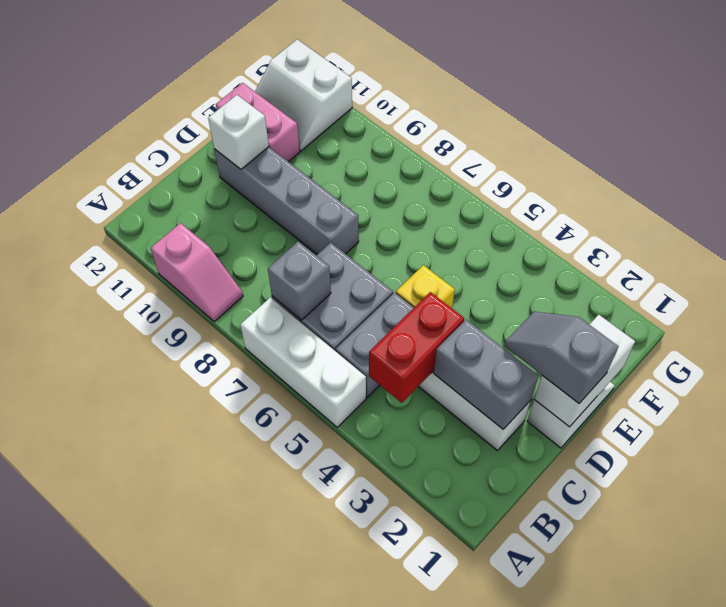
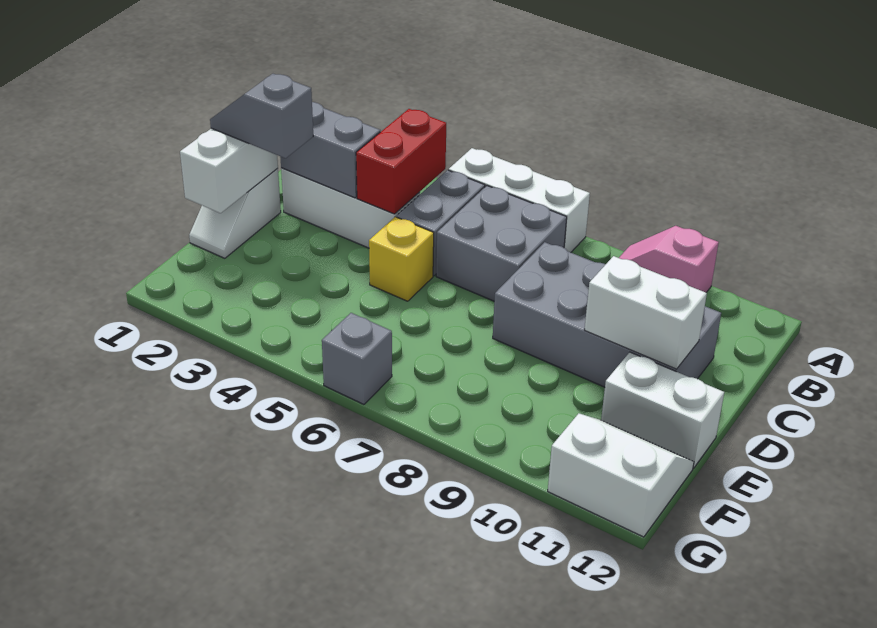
grey brick B7 level 2 -> grey brick G6 level 1
grey slope D1:D2 level 3 top 1 -> grey slope D1:D2 level 3 top 2
grey brick D8:D11 level 1 -> grey brick C8:D11 level 1
white brick D11 level 2 -> white brick D10:D11 level 2
pink brick E11:E12 level 1 -> white brick E11:E12 level 1

